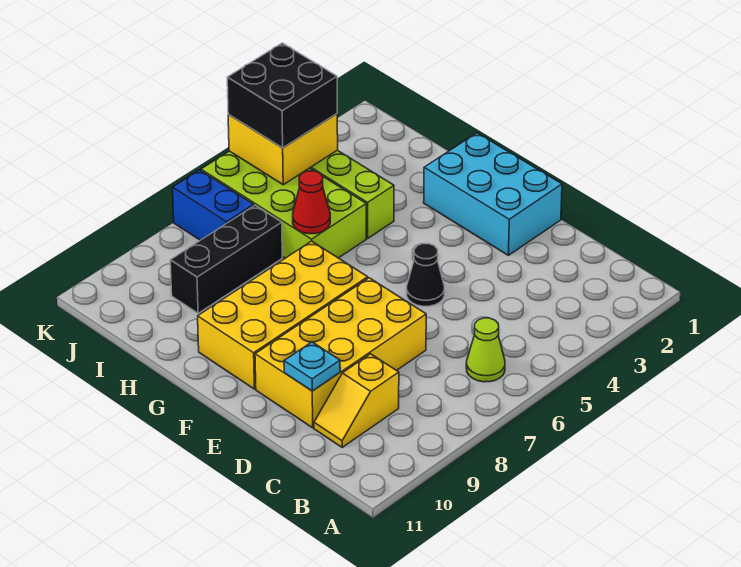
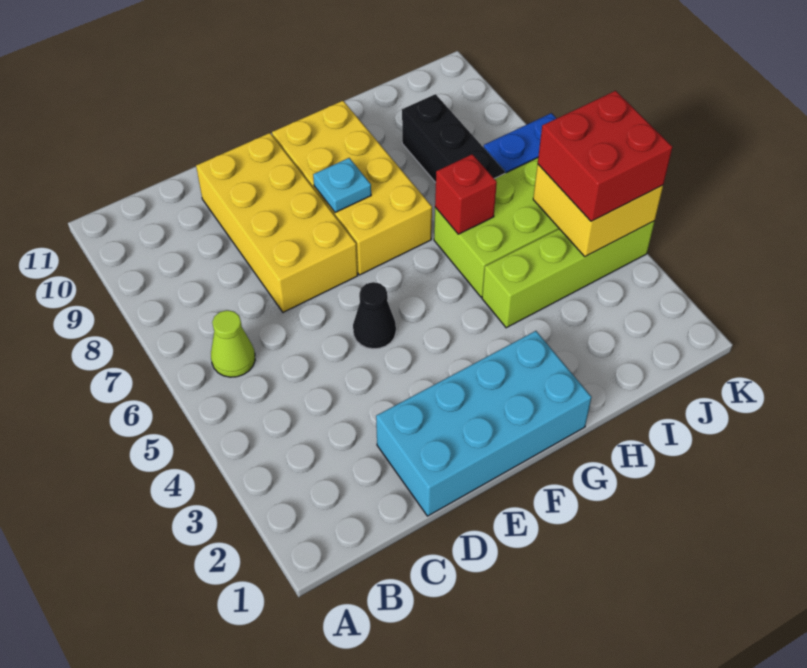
yellow slope C9:C10 level 1 top 9 -> none
cyan plate D10 level 2 -> cyan plate F8 level 2
cyan brick E1:G2 level 1 -> cyan brick D1:G2 level 1
red cone H6 level 2 -> red brick H6 level 2
black brick J4:K5 level 3 -> red brick J4:K5 level 3

